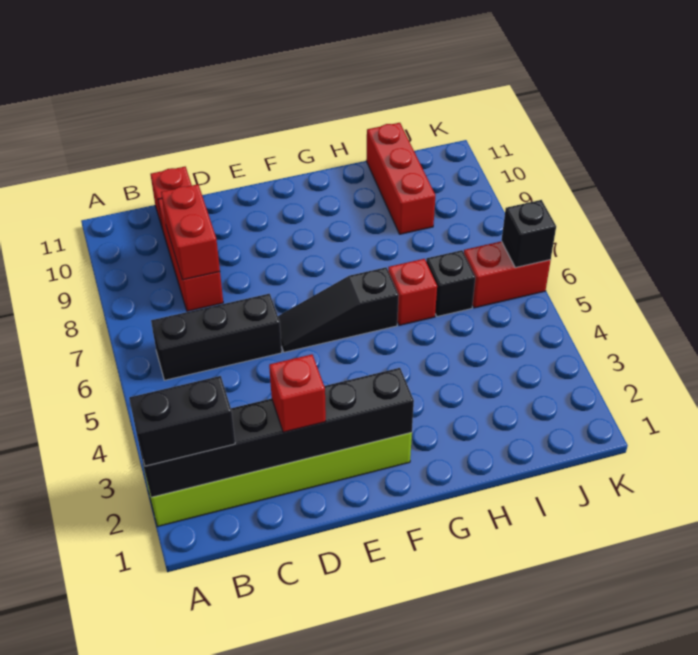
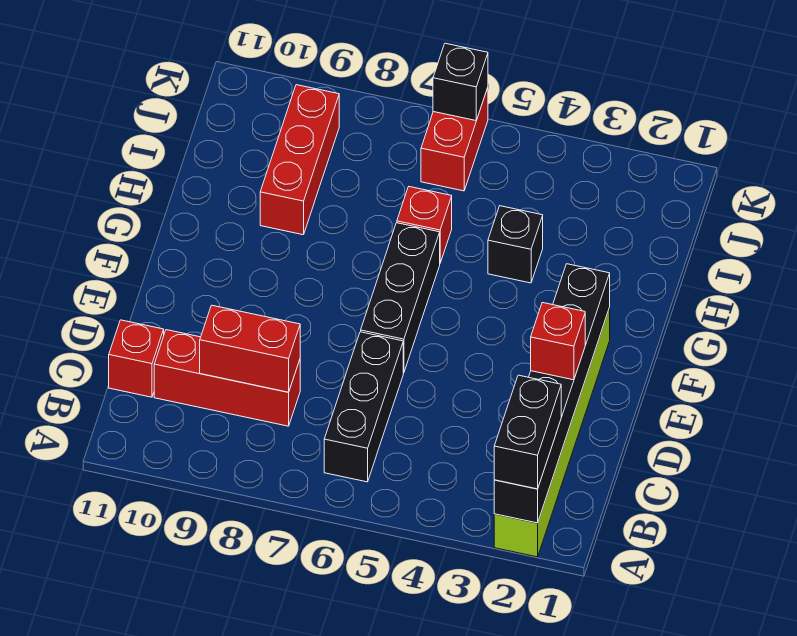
black slope E6:G6 level 1 top G -> black brick E6:G6 level 1
black brick I6 level 1 -> black brick H4 level 1
red brick I9:I11 level 1 -> red brick H9:J9 level 1

